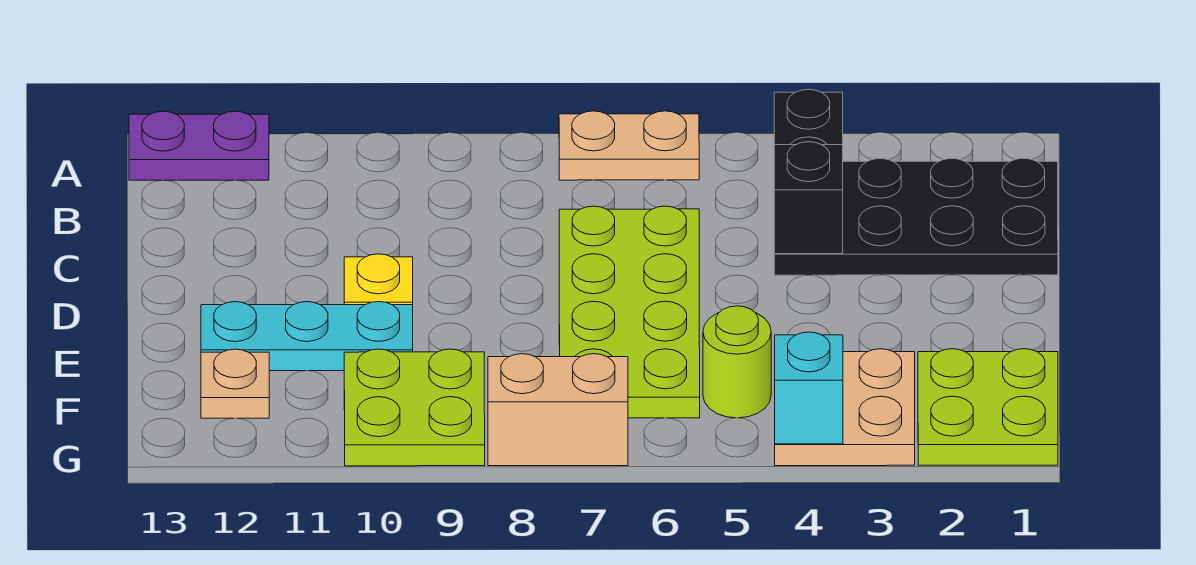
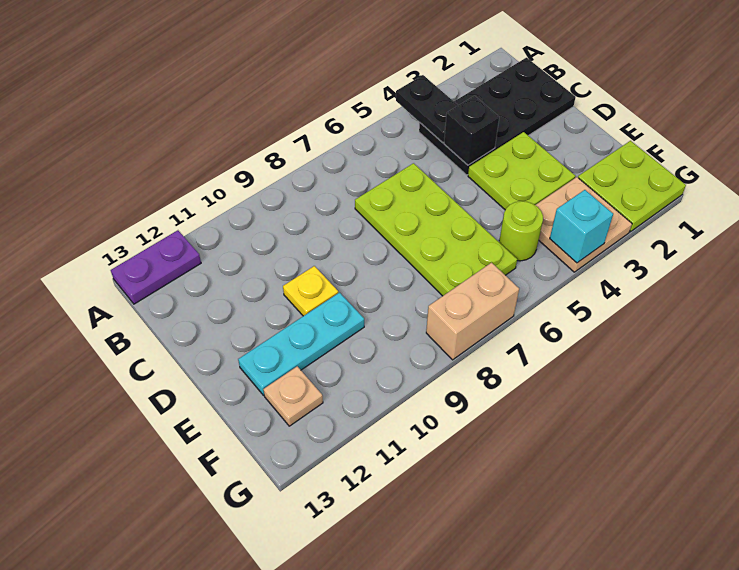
tan plate A6:A7 level 1 -> none
lime plate F9:G10 level 1 -> lime plate D3:E4 level 1

